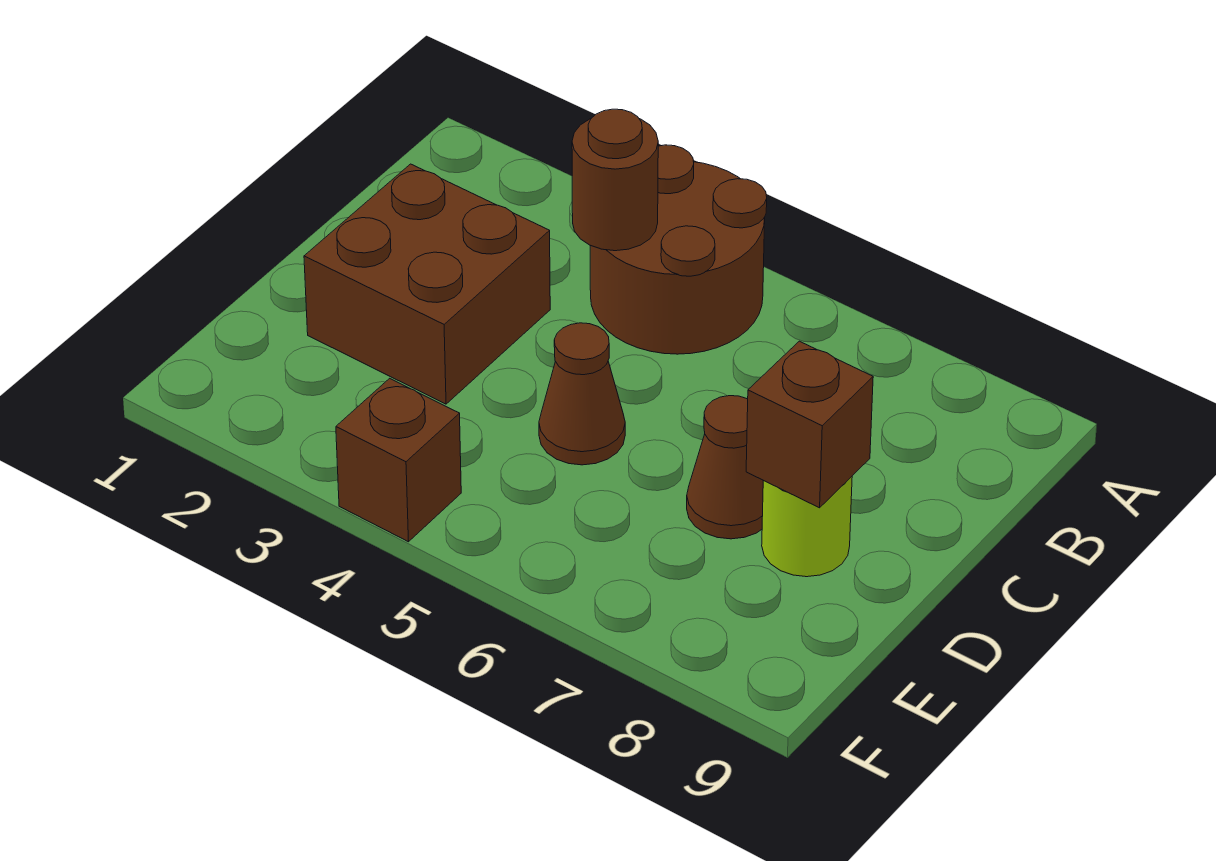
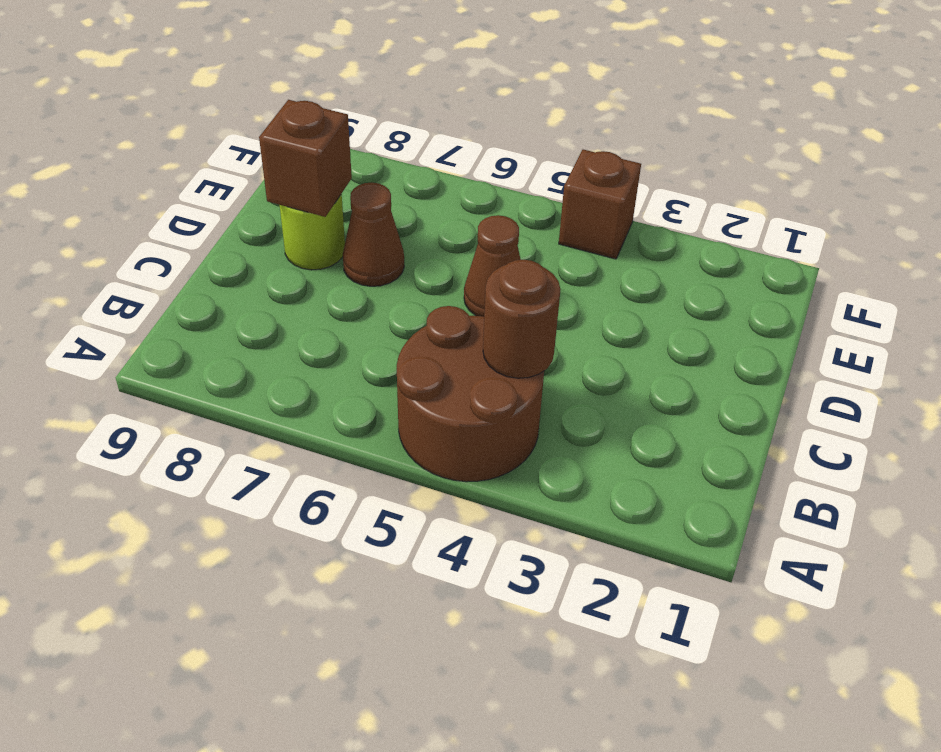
brown brick C2:D3 level 1 -> none

